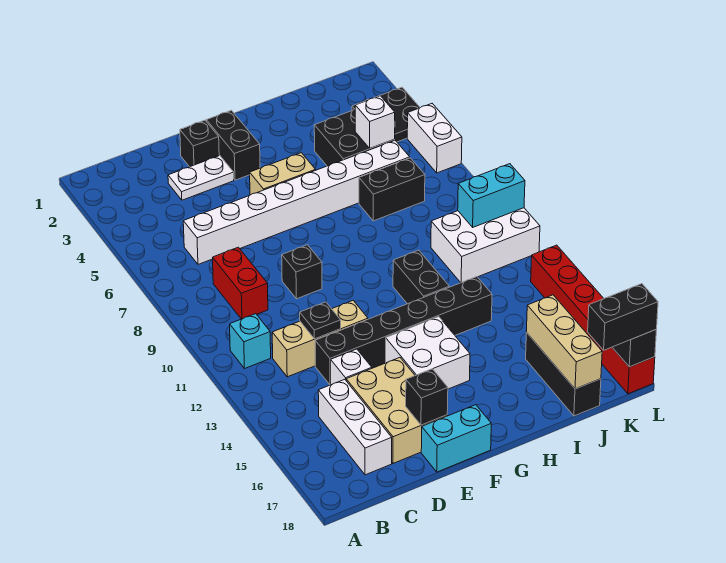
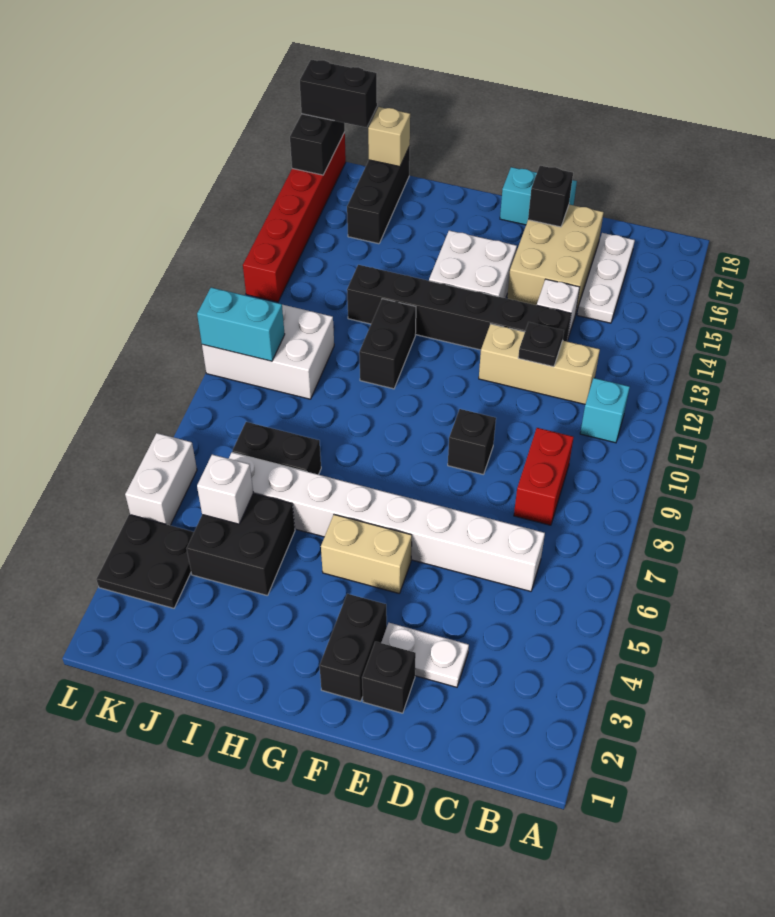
white brick C15:C17 level 1 -> white plate C15:C17 level 1
tan brick J16:J18 level 2 -> tan brick J18 level 2

